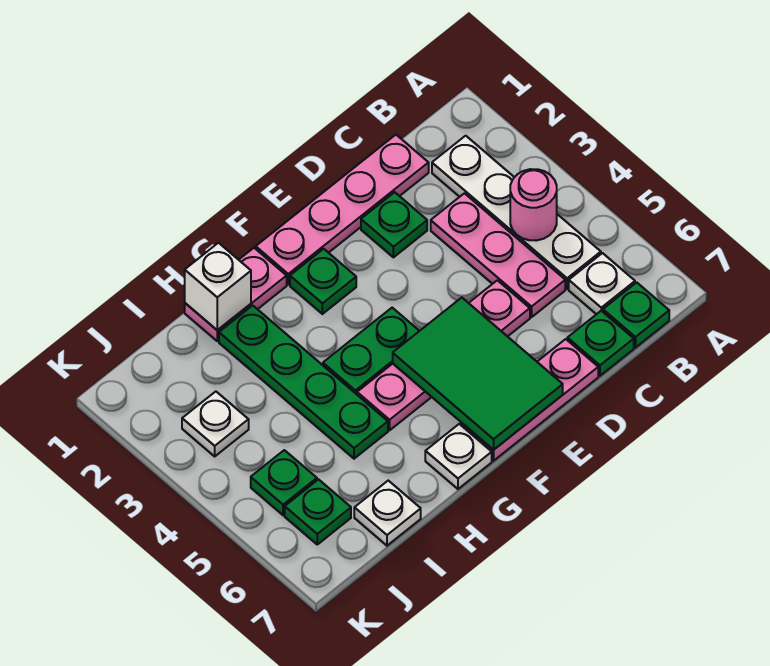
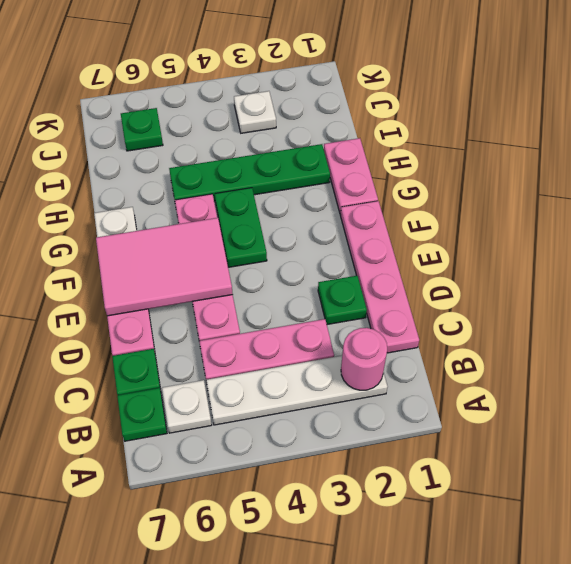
pink round brick B4 level 2 -> pink round brick B2 level 2
green tile E5:F7 level 2 -> pink tile E5:F7 level 2
green plate F2 level 1 -> none
white brick H1 level 2 -> none
white plate I7 level 1 -> none
green plate J5 level 1 -> none

